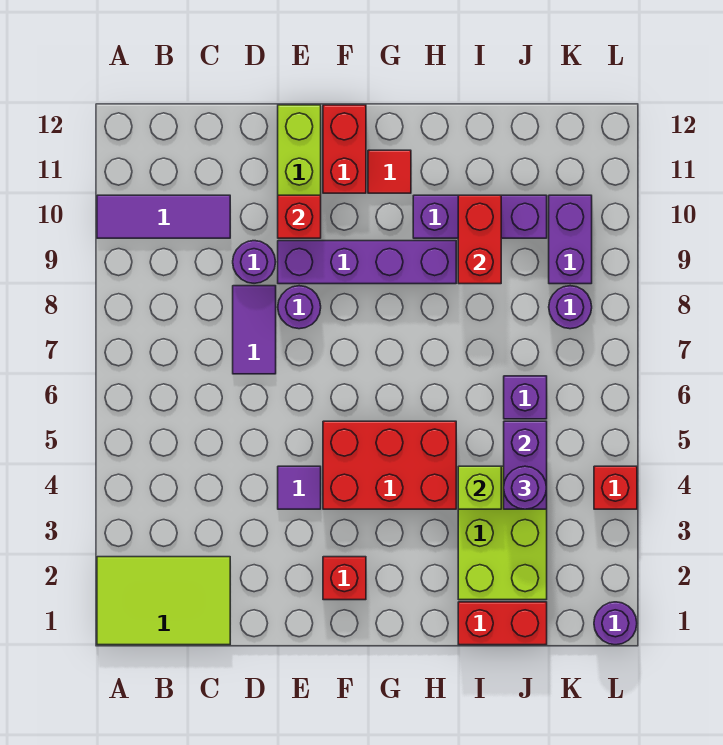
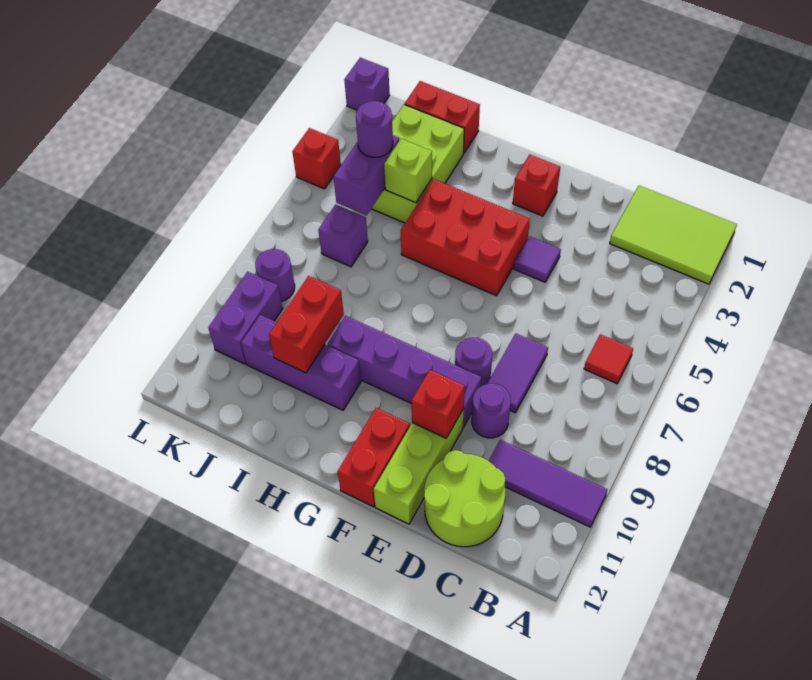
none -> lime round brick C11:D12 level 1
red tile G11 level 1 -> red tile B6 level 1
purple round brick L1 level 1 -> purple brick L1 level 1

